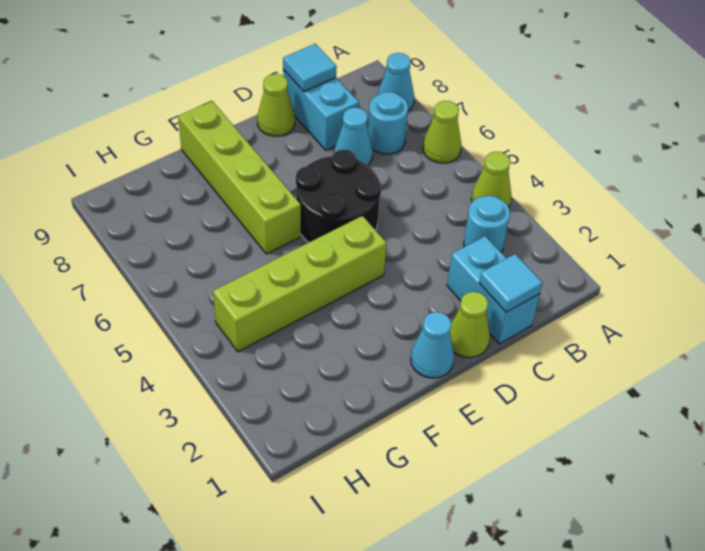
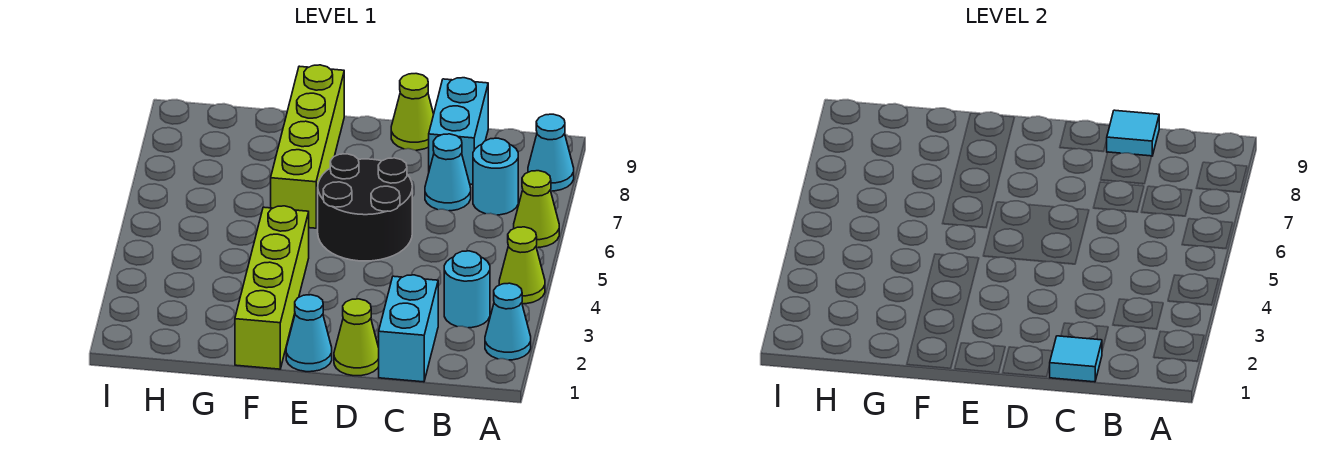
none -> cyan cone A2 level 1
lime brick E4:H4 level 1 -> lime brick F1:F4 level 1

